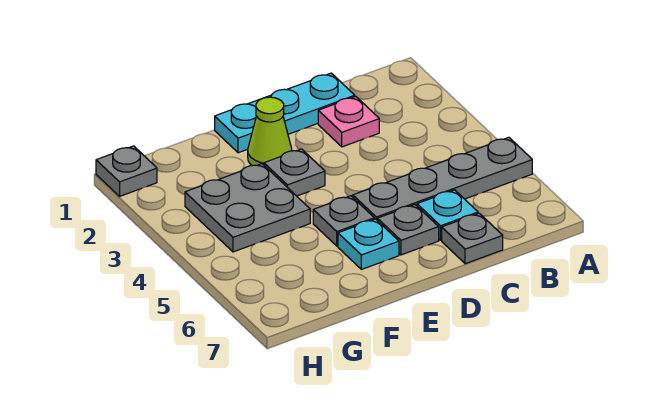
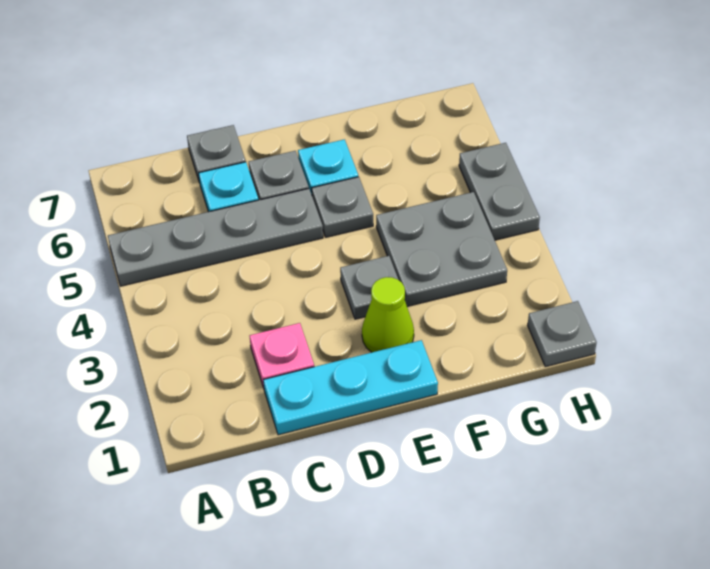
none -> grey plate H4:H5 level 1

